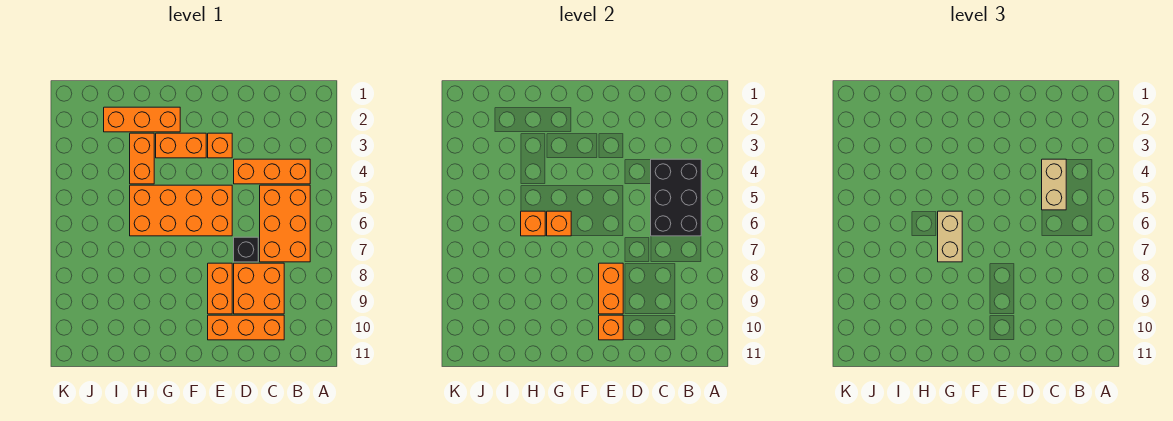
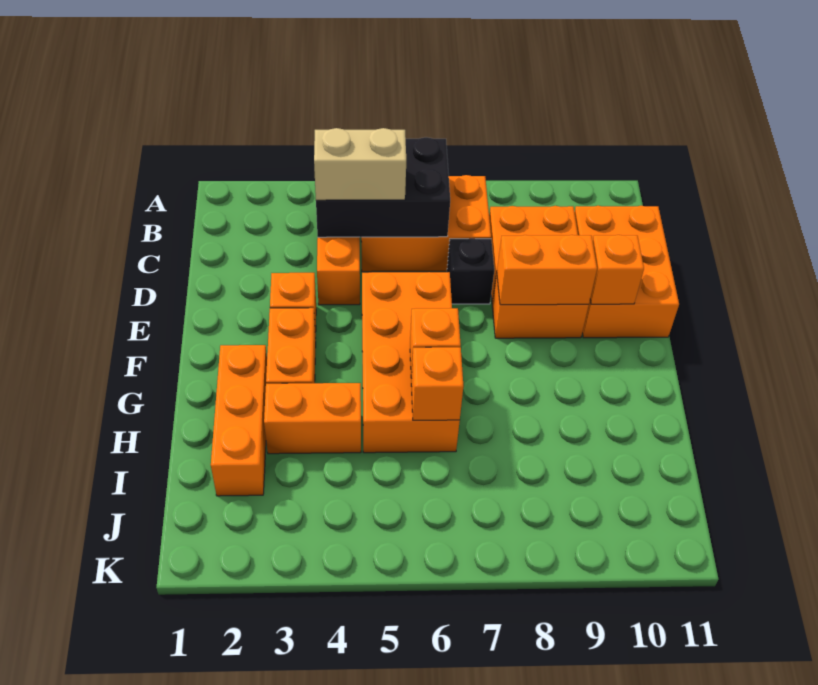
orange brick C10:E10 level 1 -> orange brick C10:E11 level 1
tan brick G6:G7 level 3 -> none

